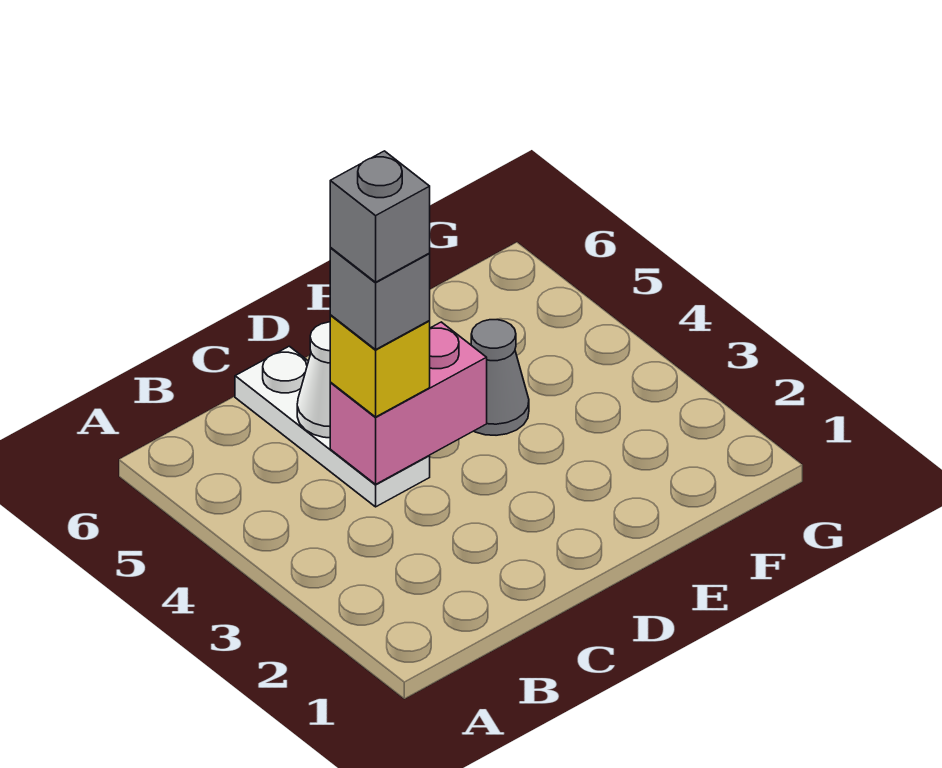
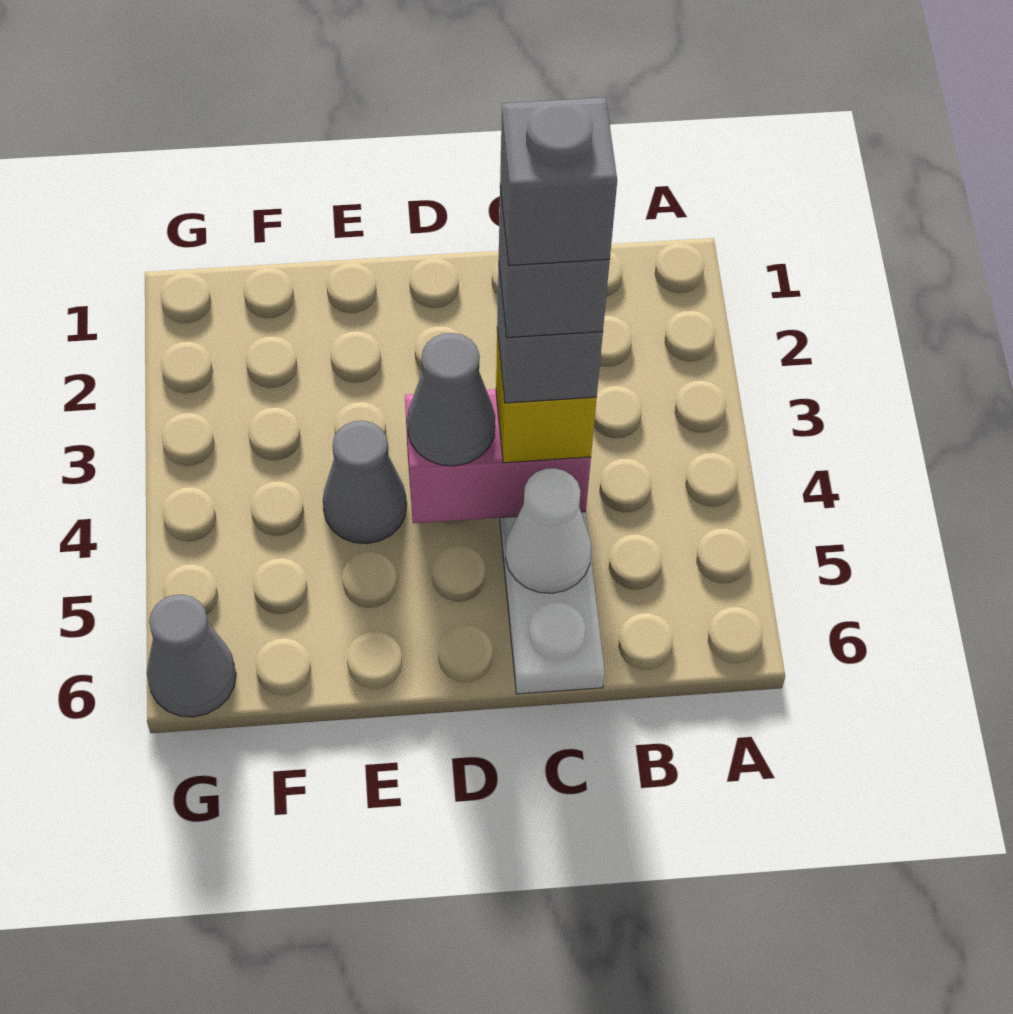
none -> grey brick C4 level 6
none -> grey cone D4 level 3
none -> grey cone G6 level 1

